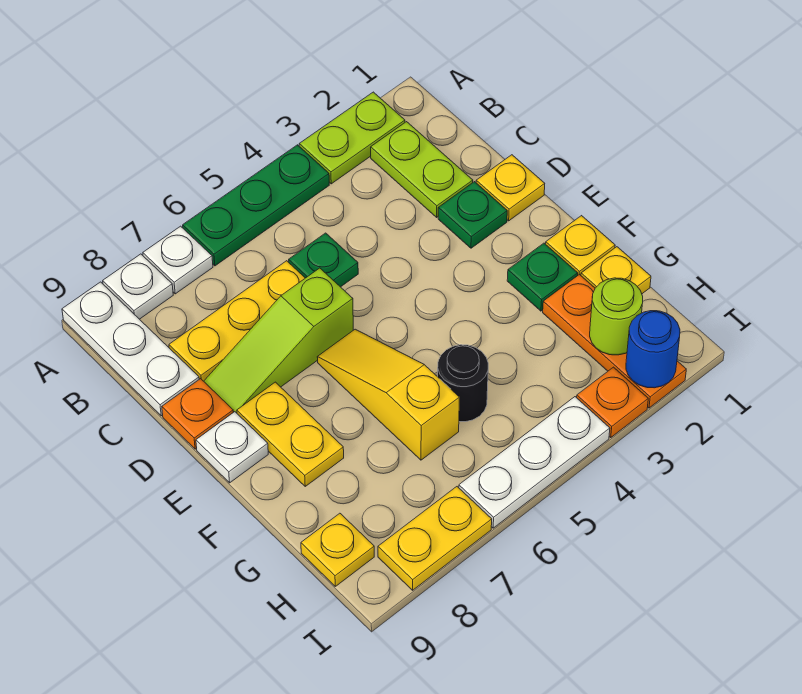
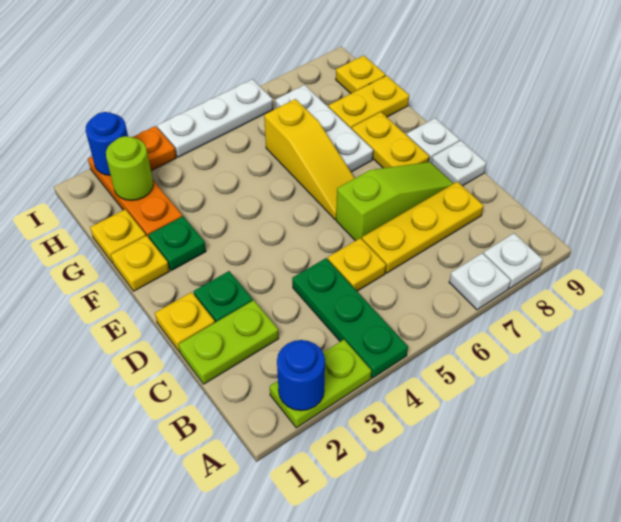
none -> blue round brick A2 level 2
green plate A4:A6 level 1 -> green plate A4:C4 level 1
white plate A9:C9 level 1 -> white plate F7:H7 level 1
lime plate B2:C2 level 1 -> lime plate C1:C2 level 1
green plate C5 level 1 -> yellow plate C5 level 1
orange plate D9 level 1 -> white plate D9 level 1
black round brick G5 level 1 -> none
yellow plate I7:I8 level 1 -> yellow plate G8:G9 level 1

